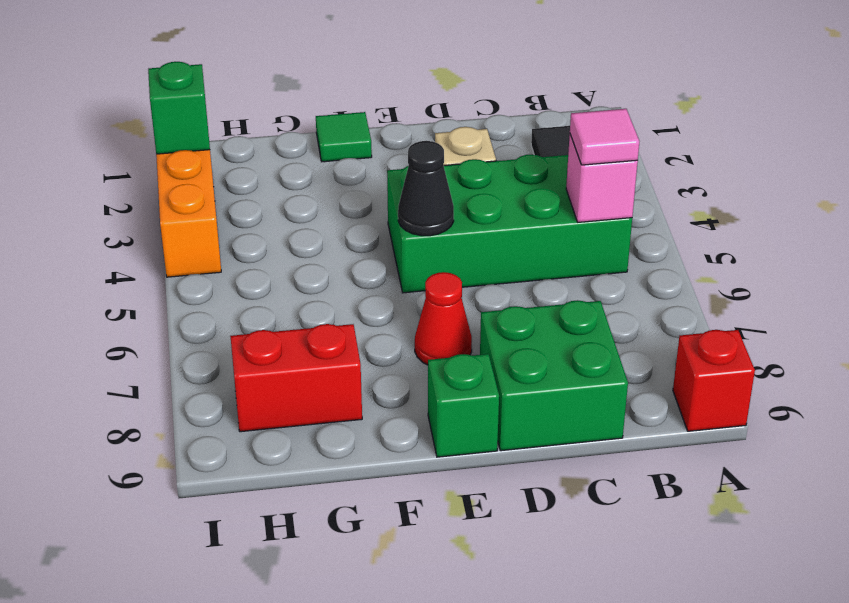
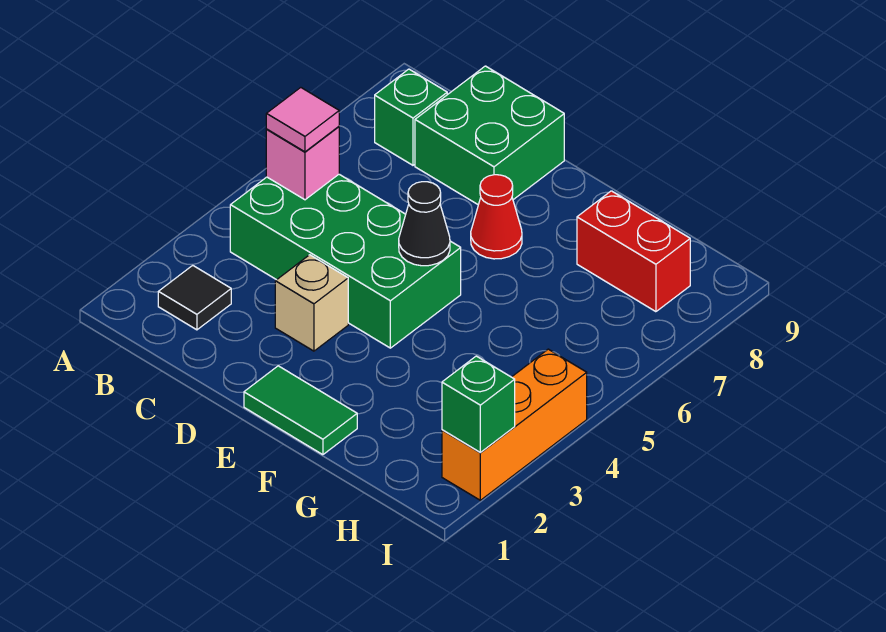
red brick A9 level 1 -> none
green brick E9 level 1 -> green brick B8 level 1
green tile F1 level 1 -> green tile E1:F1 level 1

